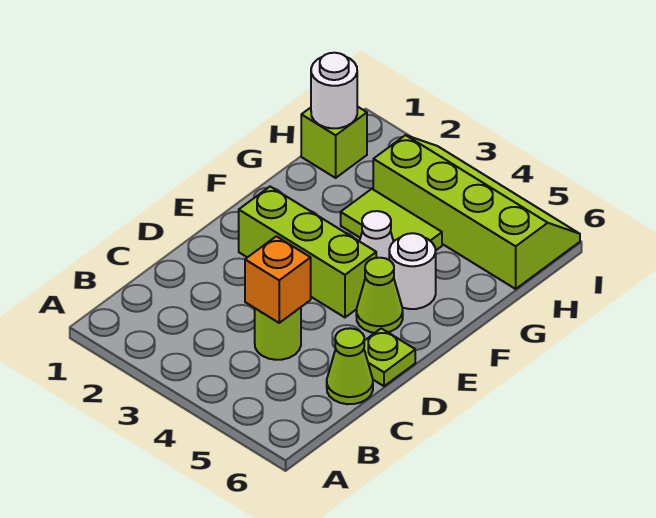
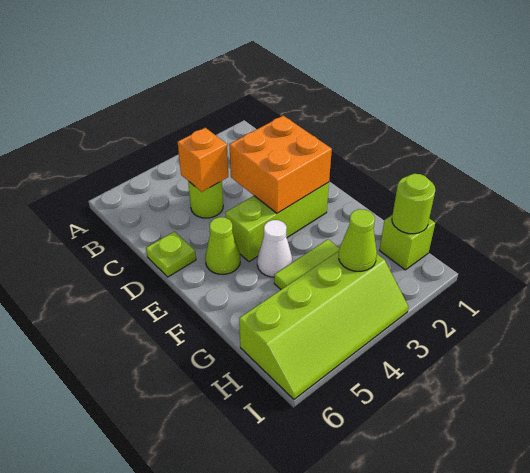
lime cone C6 level 1 -> lime cone H3 level 2
none -> orange brick D2:E3 level 2
white round brick F5 level 1 -> none
white round brick H1 level 2 -> lime round brick H1 level 2

